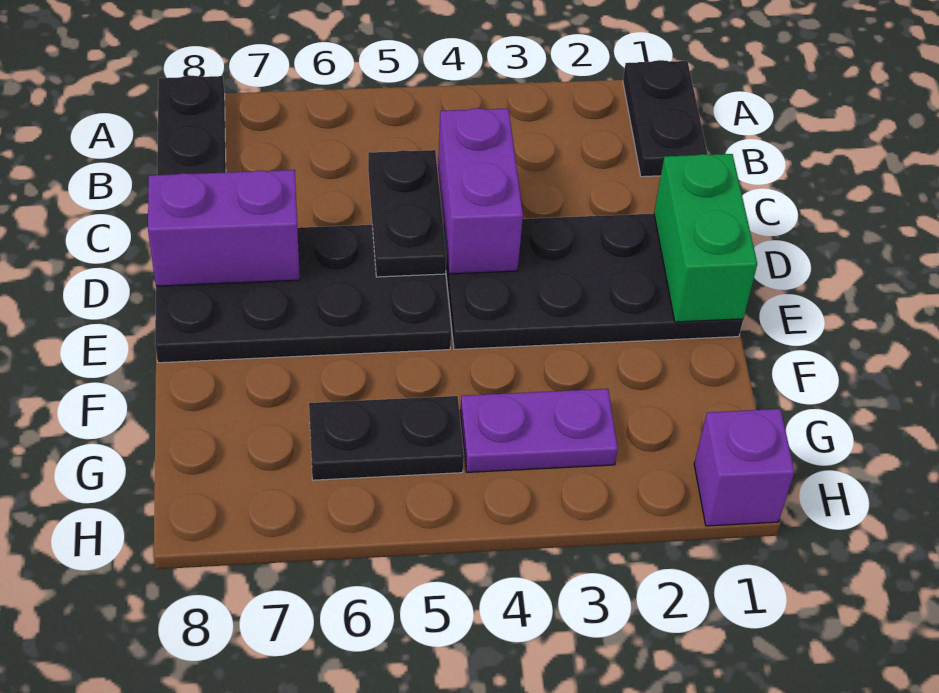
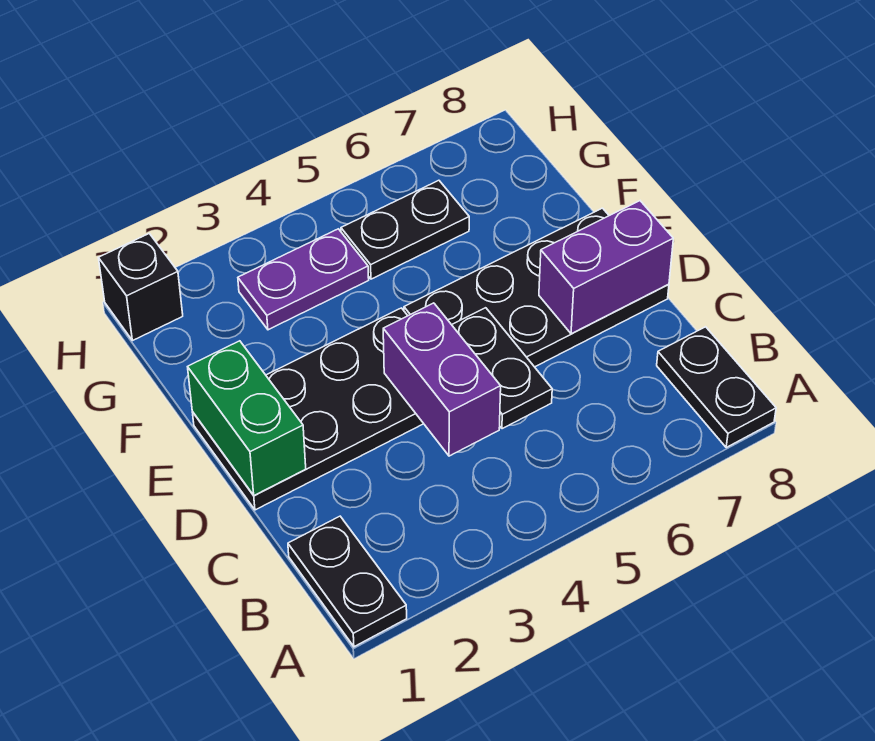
purple brick H1 level 1 -> black brick H1 level 1

